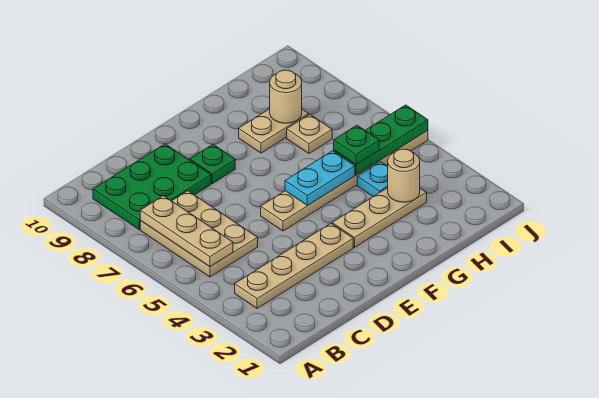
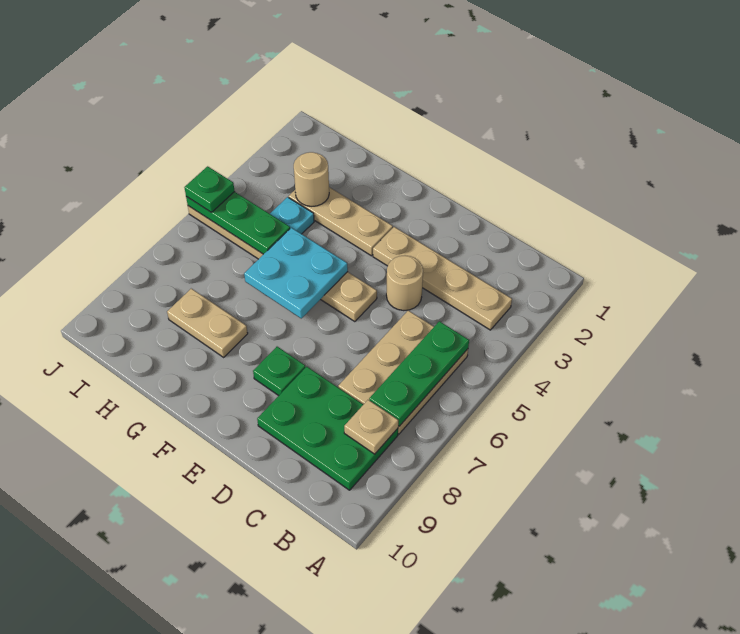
tan plate B5:B7 level 2 -> green plate B5:B7 level 2
cyan plate F5:G5 level 2 -> cyan plate F5:G6 level 2
green plate H5 level 3 -> green plate J5 level 3
tan plate H7 level 1 -> tan plate B8 level 2
tan round brick H8 level 2 -> tan round brick D4 level 1

